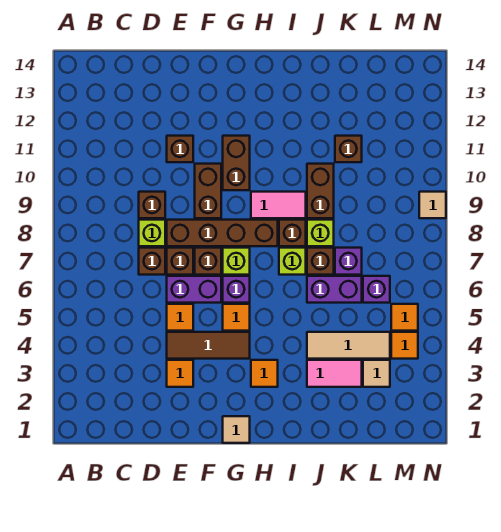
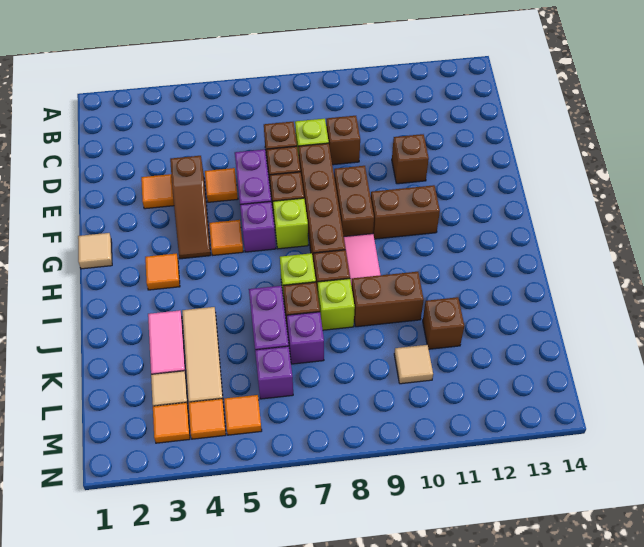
brown tile E4:G4 level 1 -> brown slope E4:G4 level 1 top E
brown brick F9:F10 level 1 -> brown brick F9:G9 level 1
none -> orange tile M3 level 1
tan tile N9 level 1 -> tan tile L10 level 1

